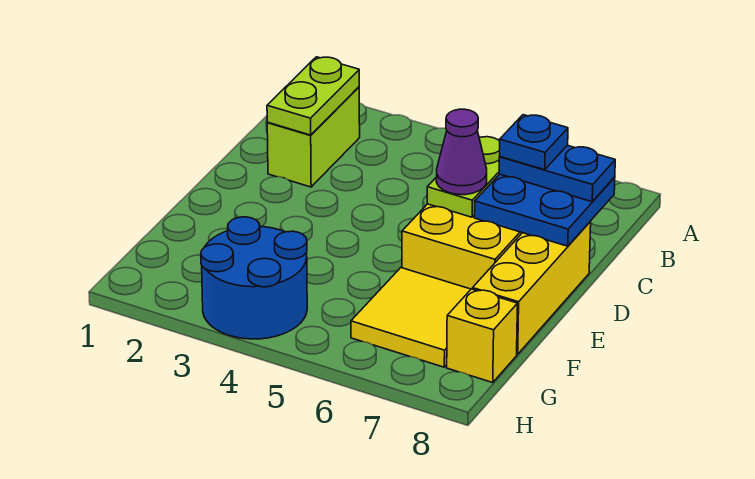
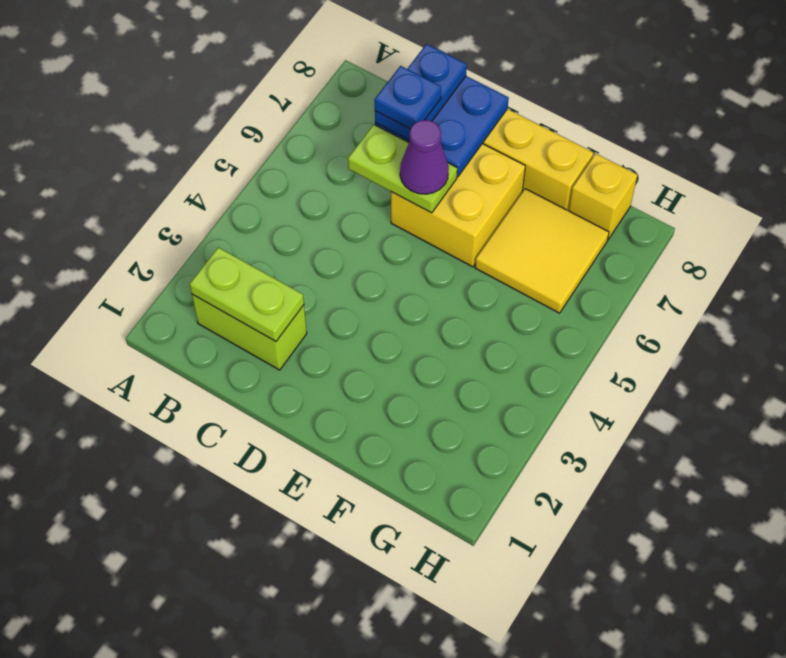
blue round brick G3:H4 level 1 -> none

